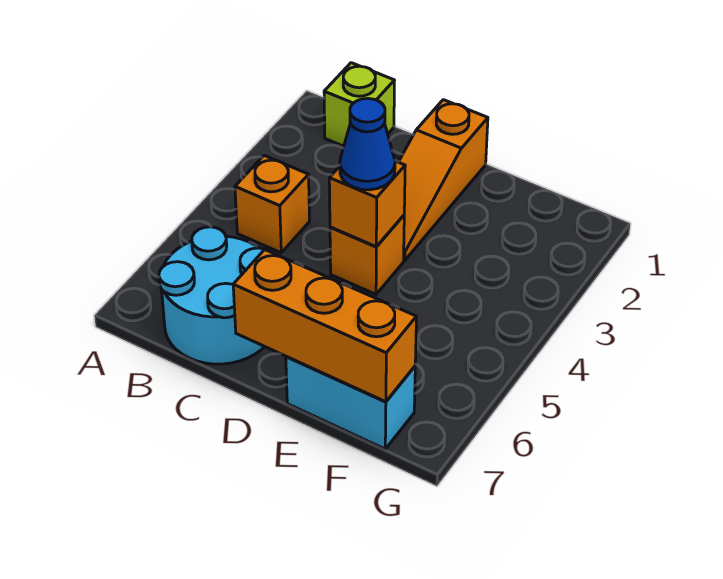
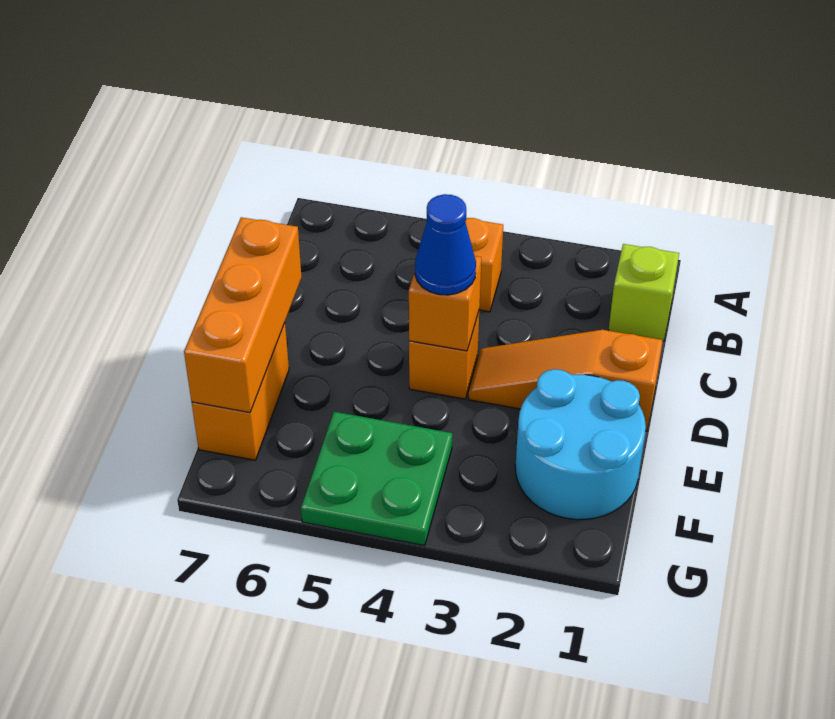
cyan round brick B6:C7 level 1 -> cyan round brick E1:F2 level 1
cyan brick E7:F7 level 1 -> orange brick E7:F7 level 1
none -> green plate F4:G5 level 1

